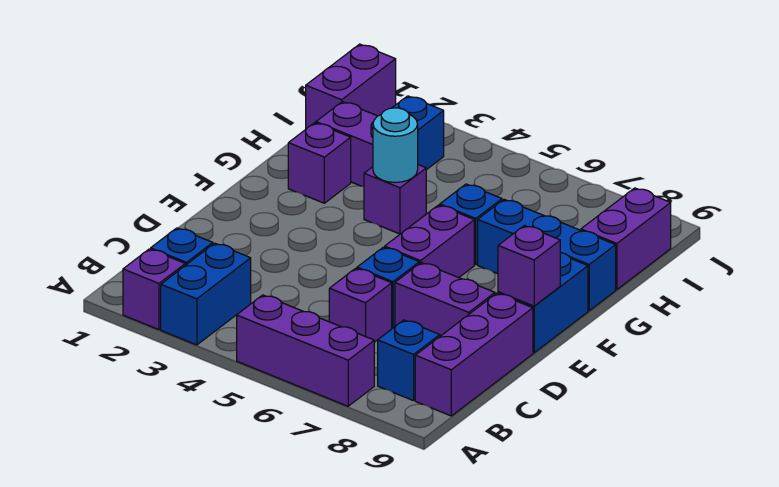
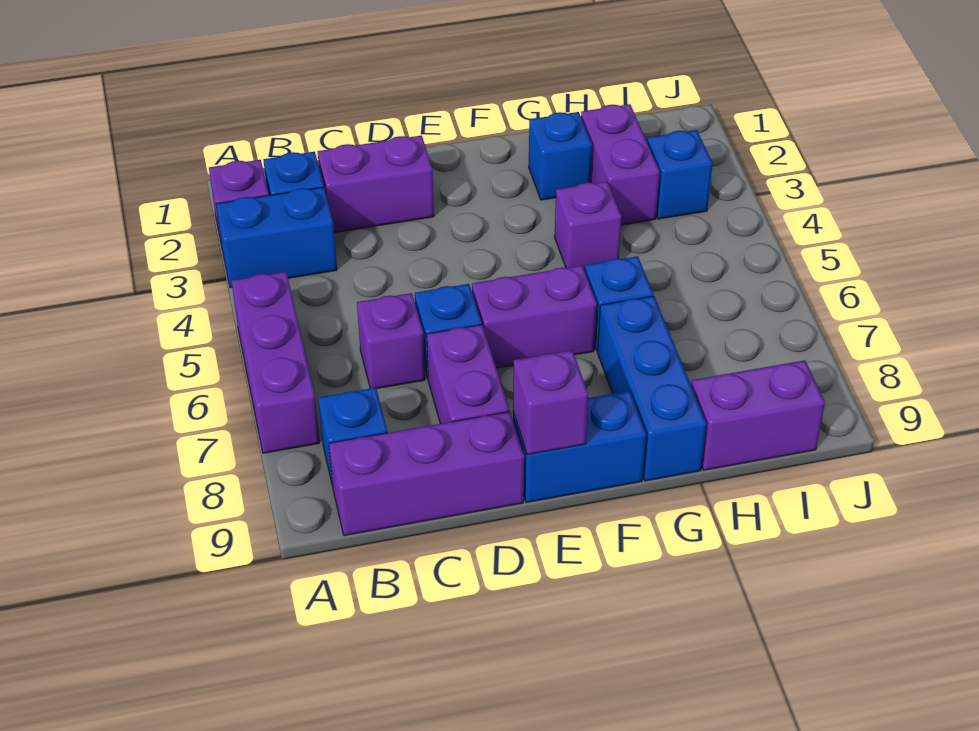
purple brick G2 level 1 -> blue brick G2 level 1
cyan round brick G4 level 2 -> none
purple brick I1:J1 level 1 -> purple brick C2:D2 level 1

